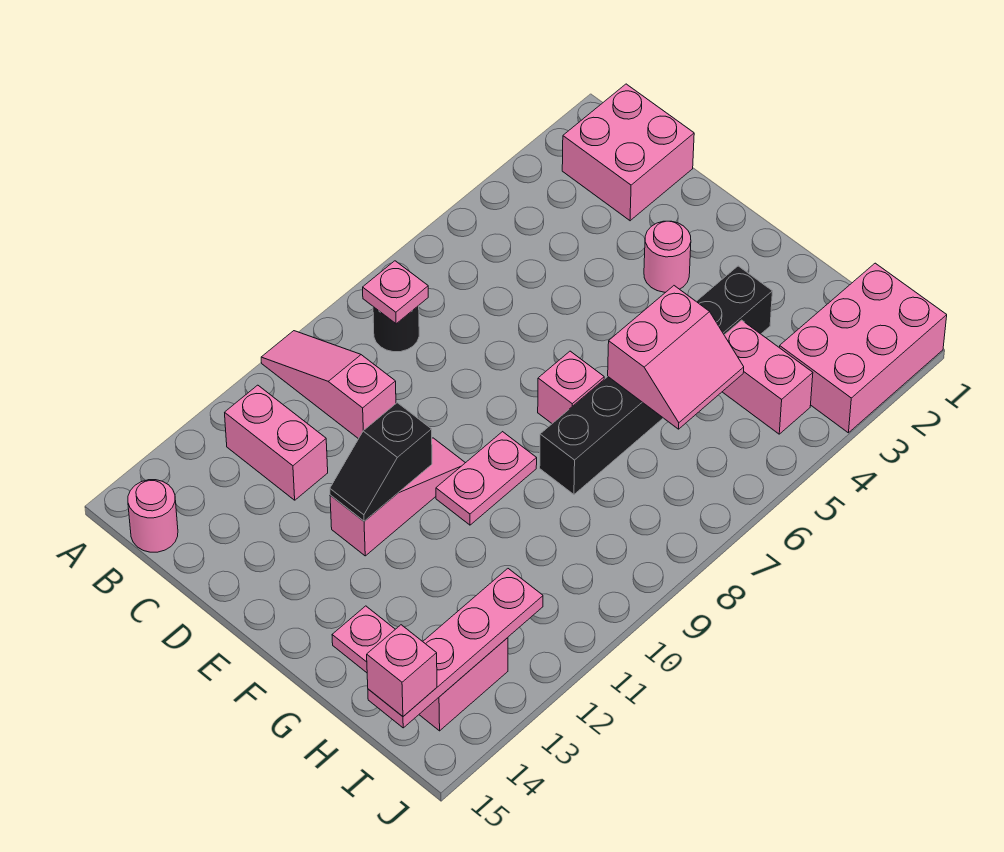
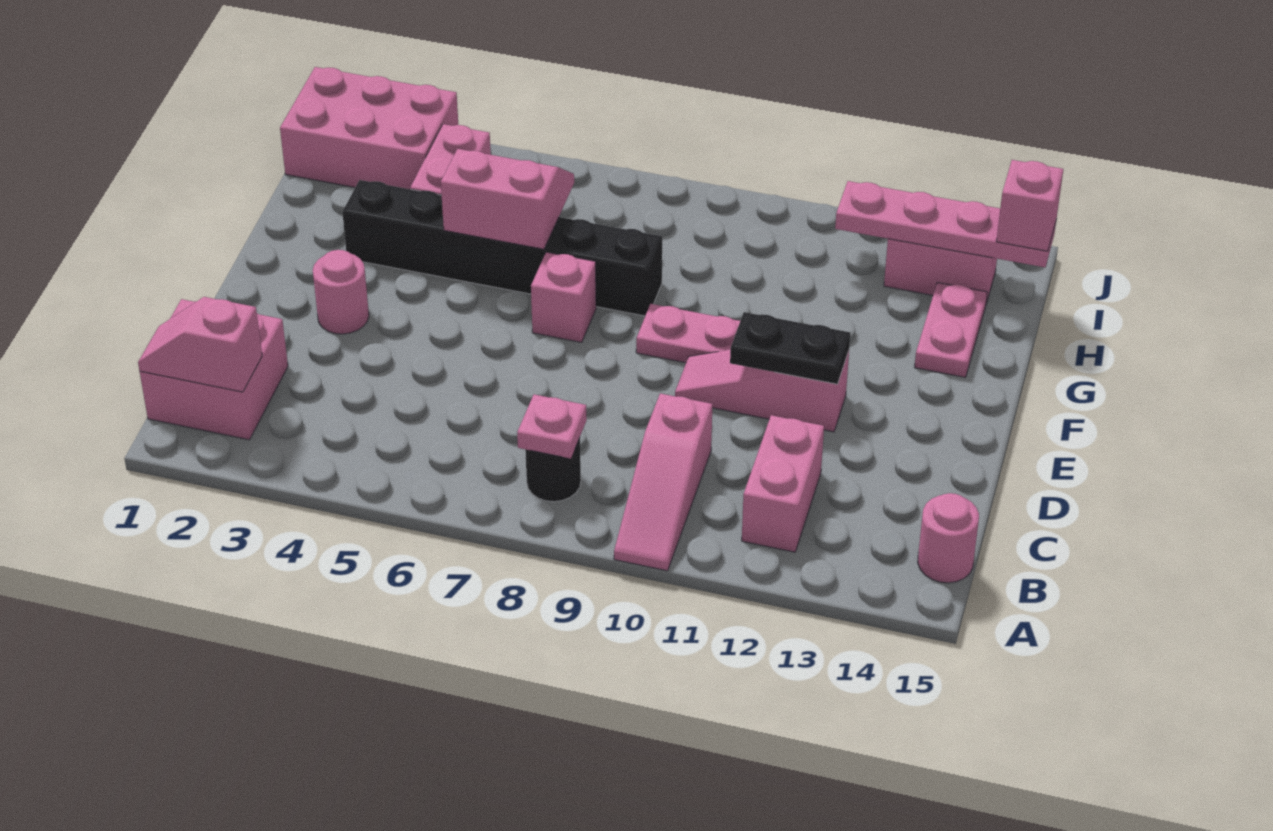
none -> pink slope B1:B2 level 2 top 2
black slope E11:E12 level 2 top 11 -> black plate E11:E12 level 2

